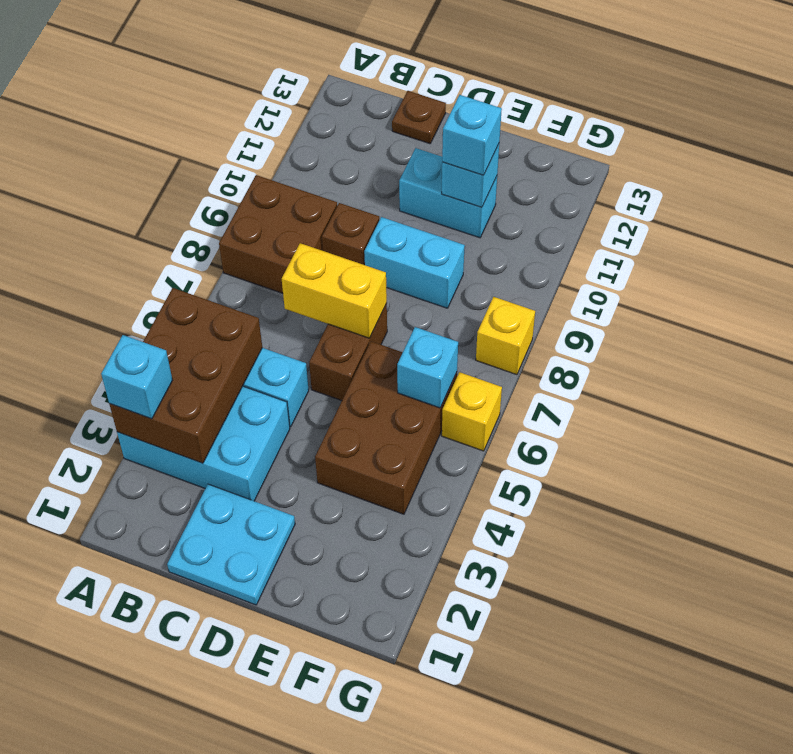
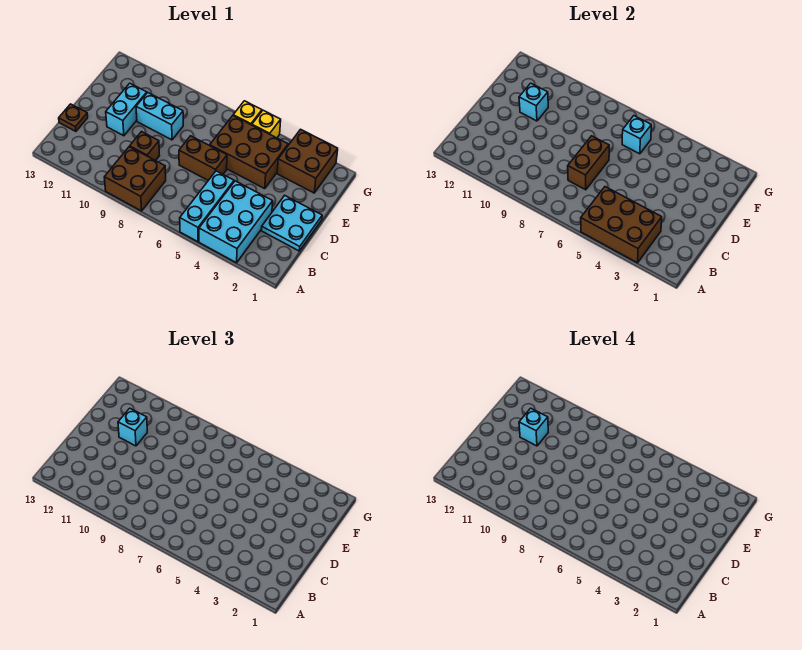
cyan brick A3 level 3 -> cyan brick E11 level 4
yellow brick C7:D7 level 2 -> brown brick C7:D7 level 2
cyan brick D9:E9 level 1 -> cyan brick E9:E10 level 1
none -> brown brick F2:G3 level 1
yellow brick G8 level 1 -> yellow brick G5 level 1

